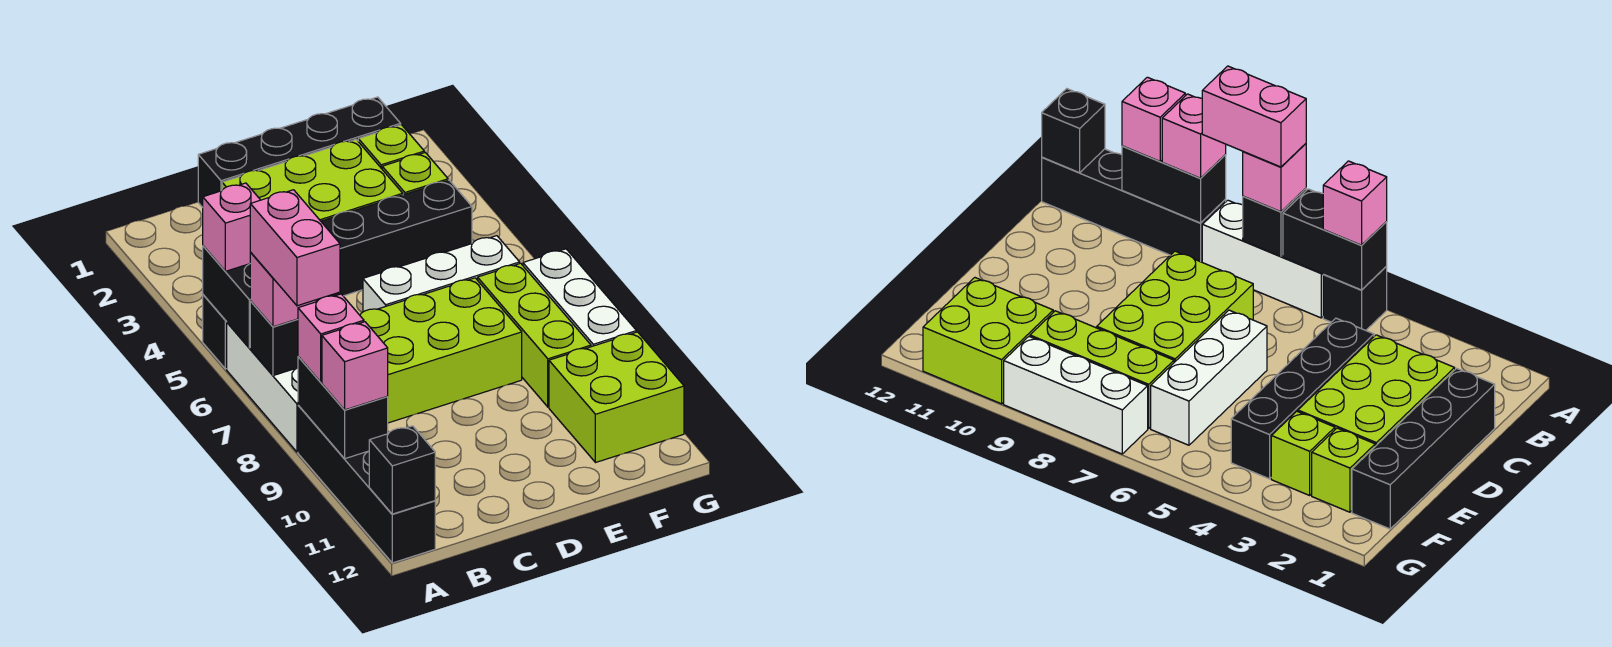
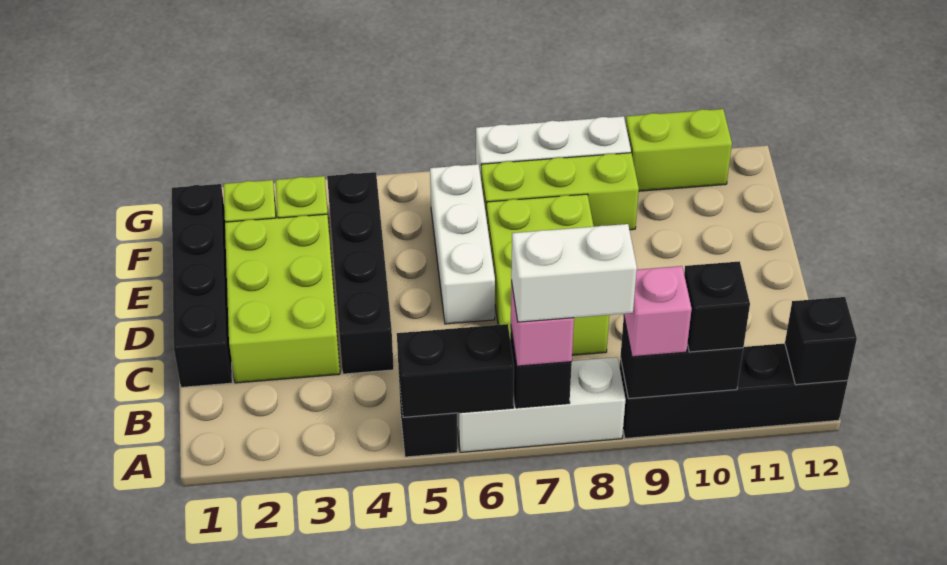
pink brick A5 level 3 -> none
pink brick A7:A8 level 4 -> white brick A7:A8 level 4
pink brick A10 level 3 -> black brick A10 level 3
lime brick F10:G11 level 1 -> lime brick G10:G11 level 1

